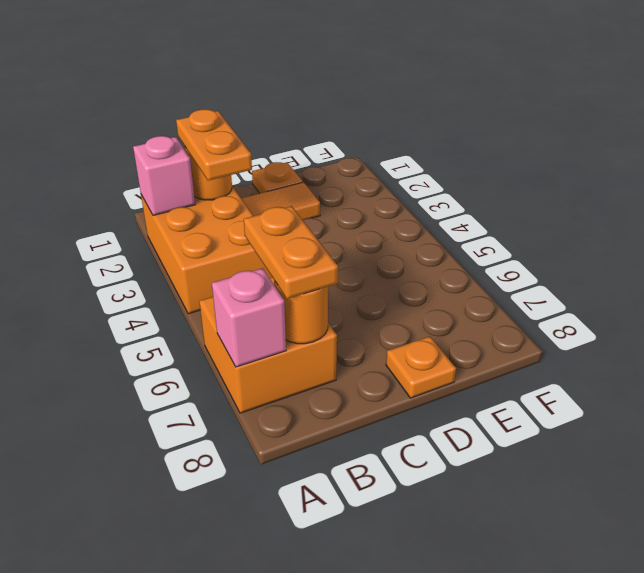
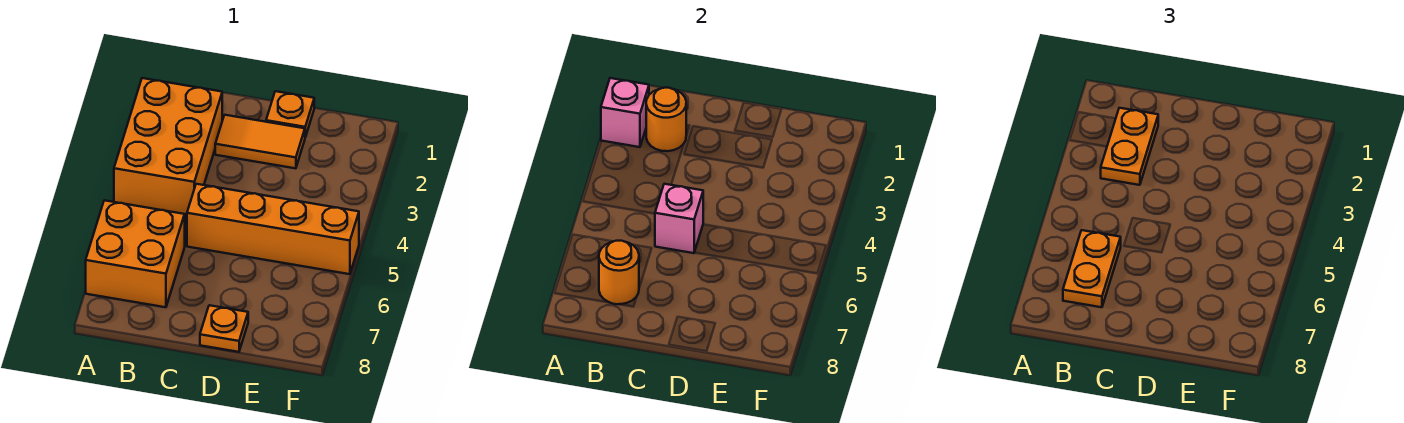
pink brick A7 level 2 -> pink brick C5 level 2
none -> orange brick C5:F5 level 1

